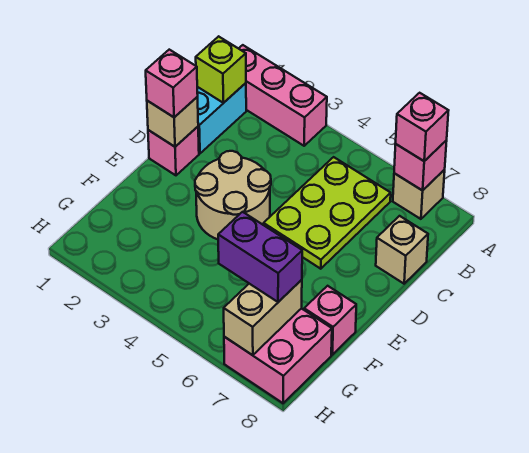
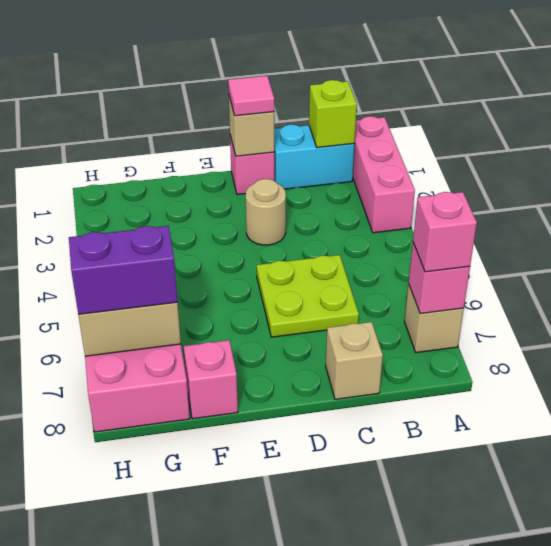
lime plate B5:D6 level 1 -> lime plate C5:D6 level 1
pink brick D1 level 3 -> pink tile D1 level 3
tan round brick D3:E4 level 1 -> tan round brick D3 level 1
purple brick G6:G7 level 3 -> purple brick G7:H7 level 3

